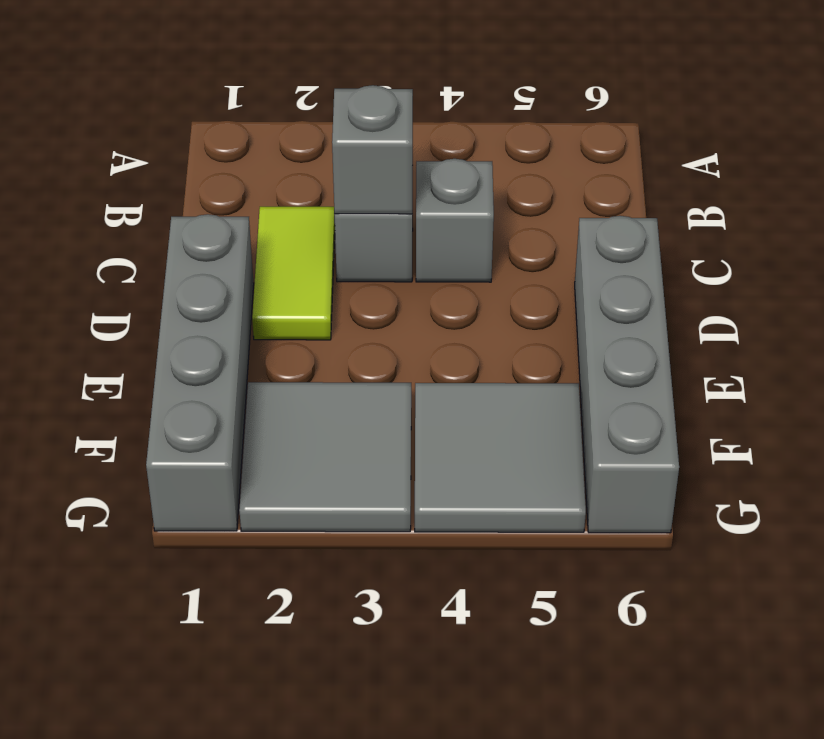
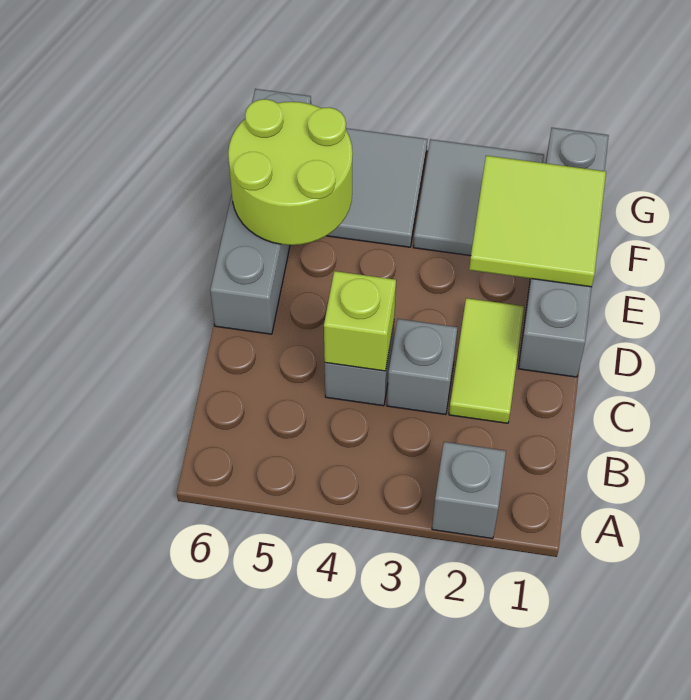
grey brick C3 level 2 -> grey brick A2 level 1
none -> lime brick C4 level 2
none -> lime tile E1:F2 level 2
none -> lime round brick E5:F6 level 2

